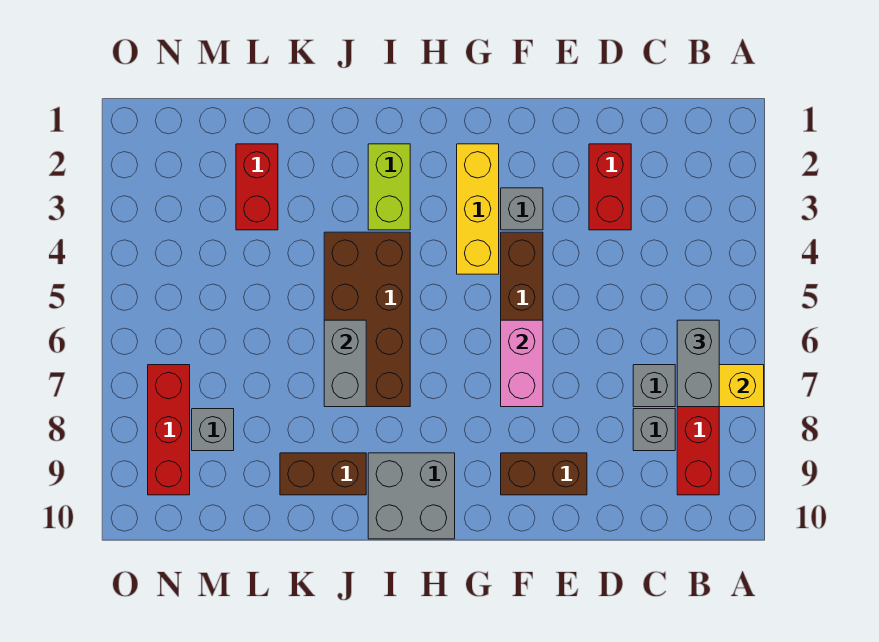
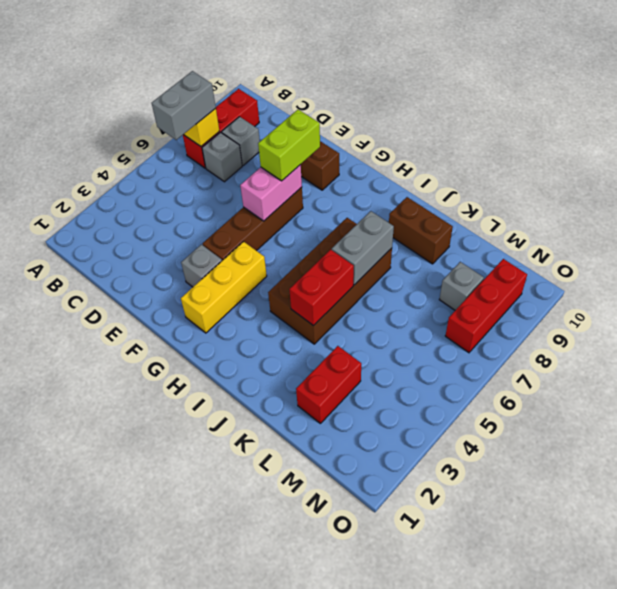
red brick D2:D3 level 1 -> red brick J4:J5 level 2
grey brick H9:I10 level 1 -> none
lime brick I2:I3 level 1 -> lime brick F7:F8 level 3

